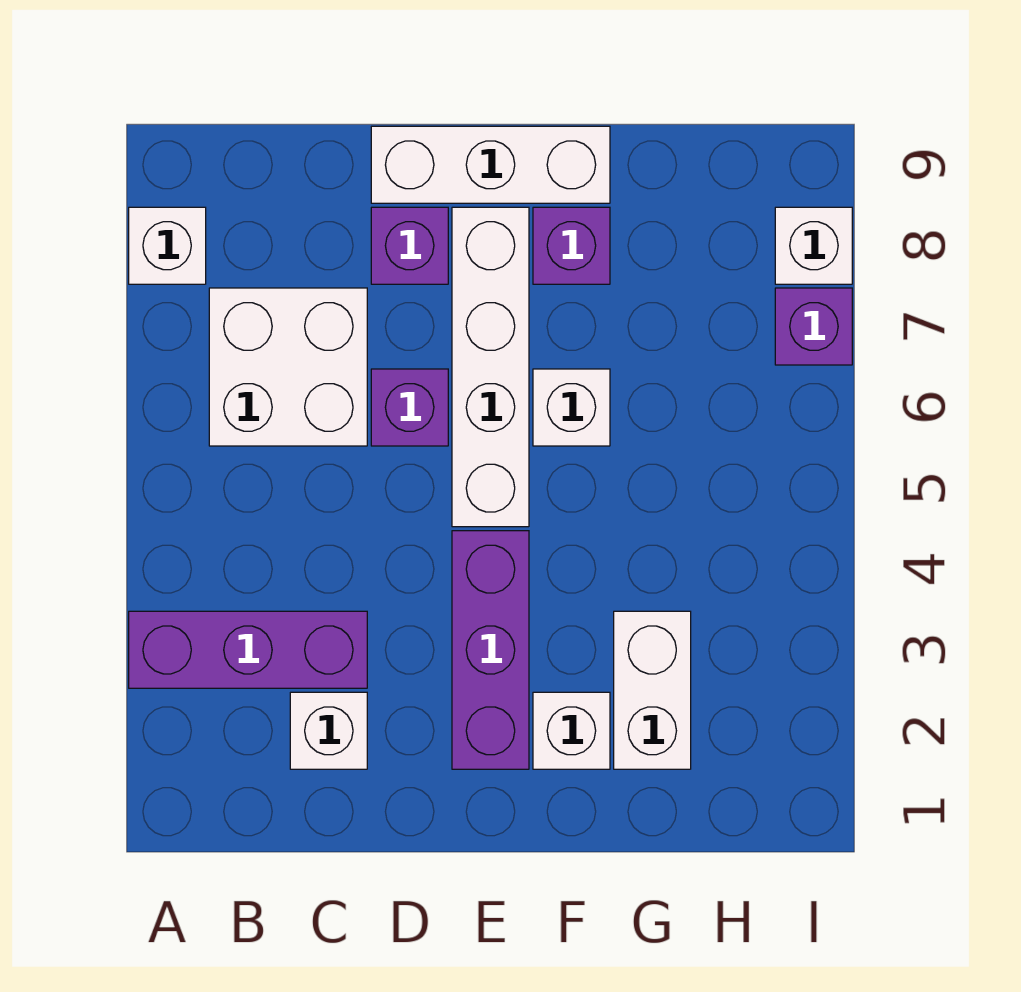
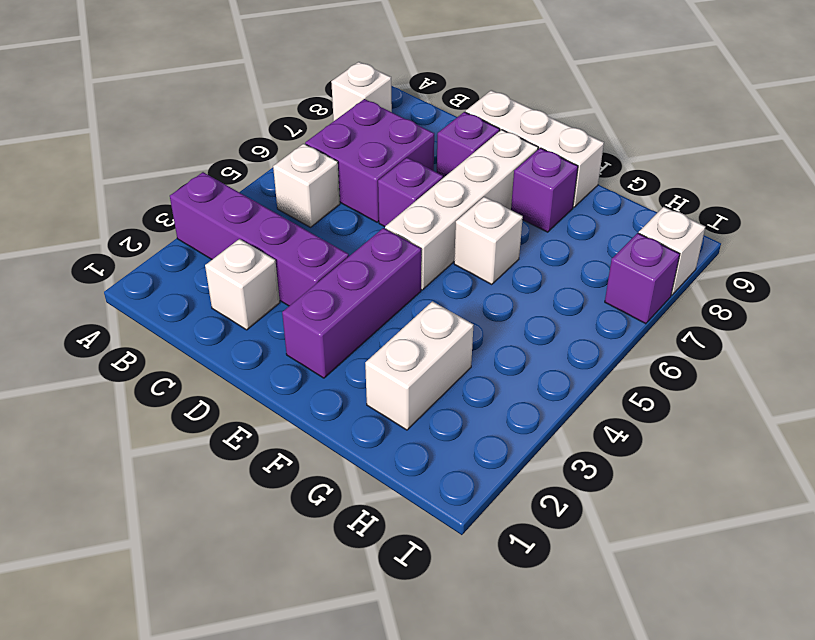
purple brick A3:C3 level 1 -> purple brick A3:D3 level 1
white brick B6:C7 level 1 -> purple brick B6:C7 level 1
white brick F2 level 1 -> white brick B5 level 1

